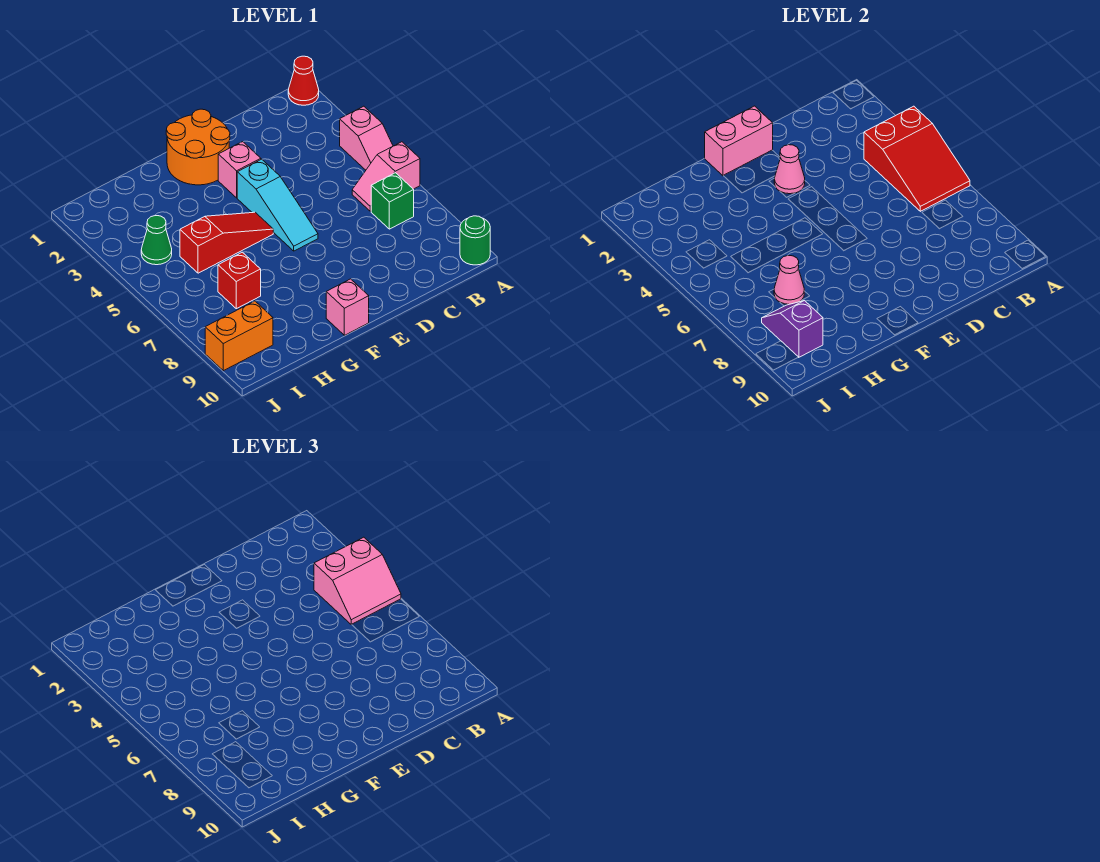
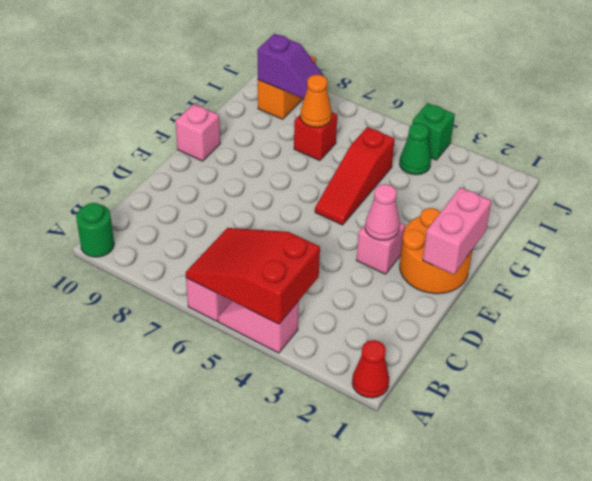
pink slope A4:B5 level 3 top 4 -> none
green brick B7 level 1 -> green brick J4 level 1
cyan slope E4:E6 level 1 top 4 -> none
pink cone H7 level 2 -> orange cone H7 level 2

